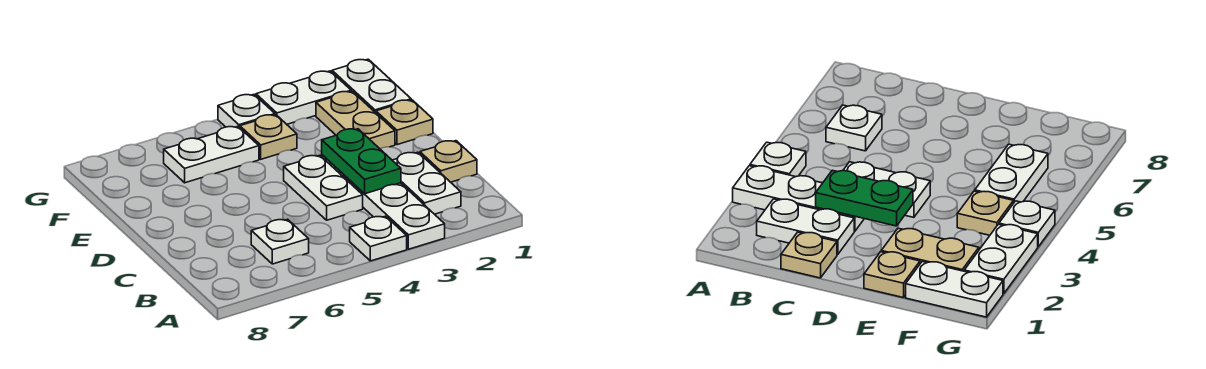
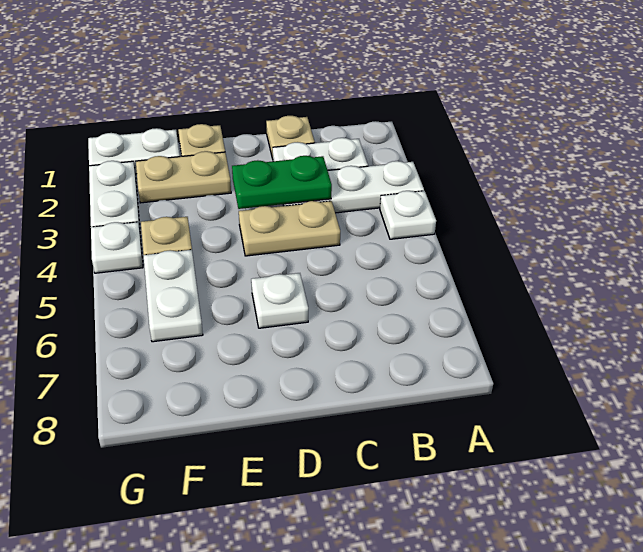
white plate B6 level 1 -> white plate D6 level 1
white plate C4:D4 level 1 -> tan plate C4:D4 level 1

